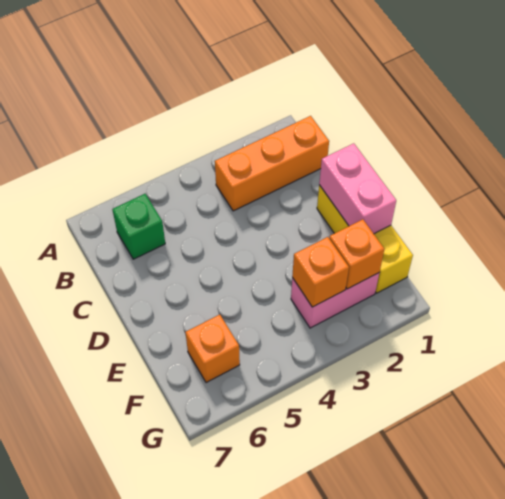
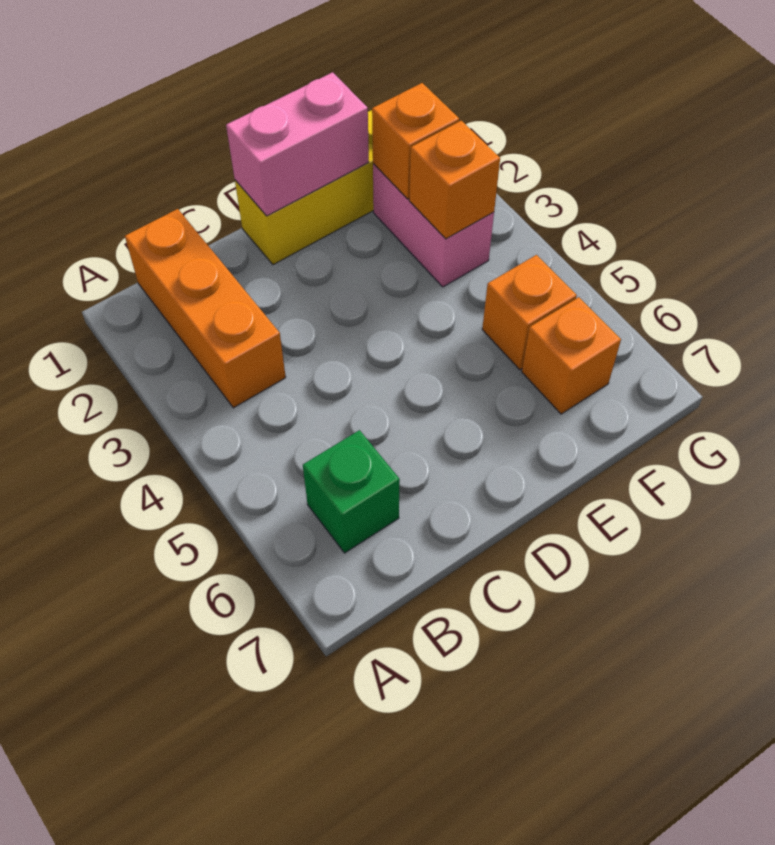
none -> orange brick F5 level 1

